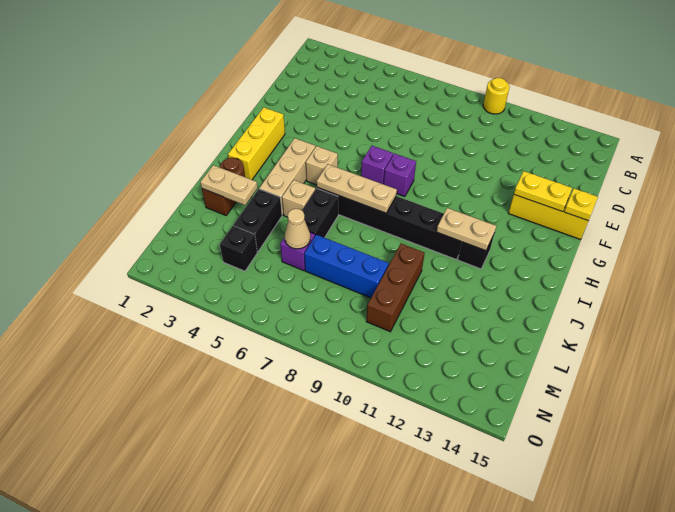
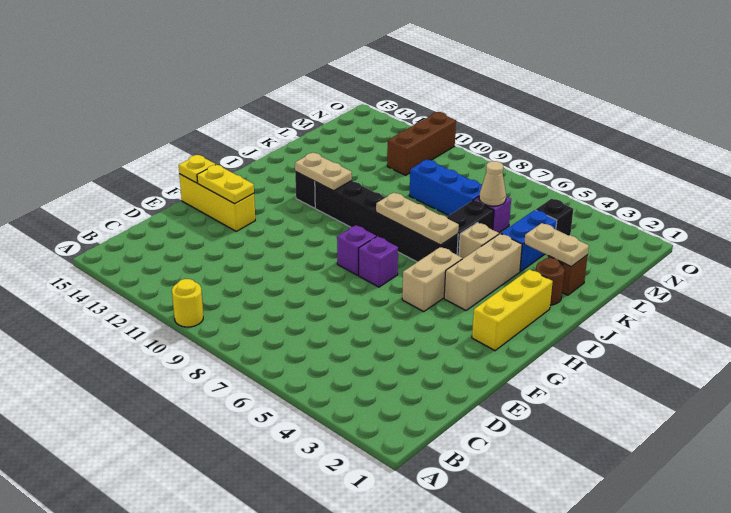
tan brick H5 level 1 -> tan brick G5:H5 level 1
black brick K4:L4 level 1 -> blue brick K4:L4 level 1
brown brick K10:M10 level 1 -> brown brick M11:O11 level 1

